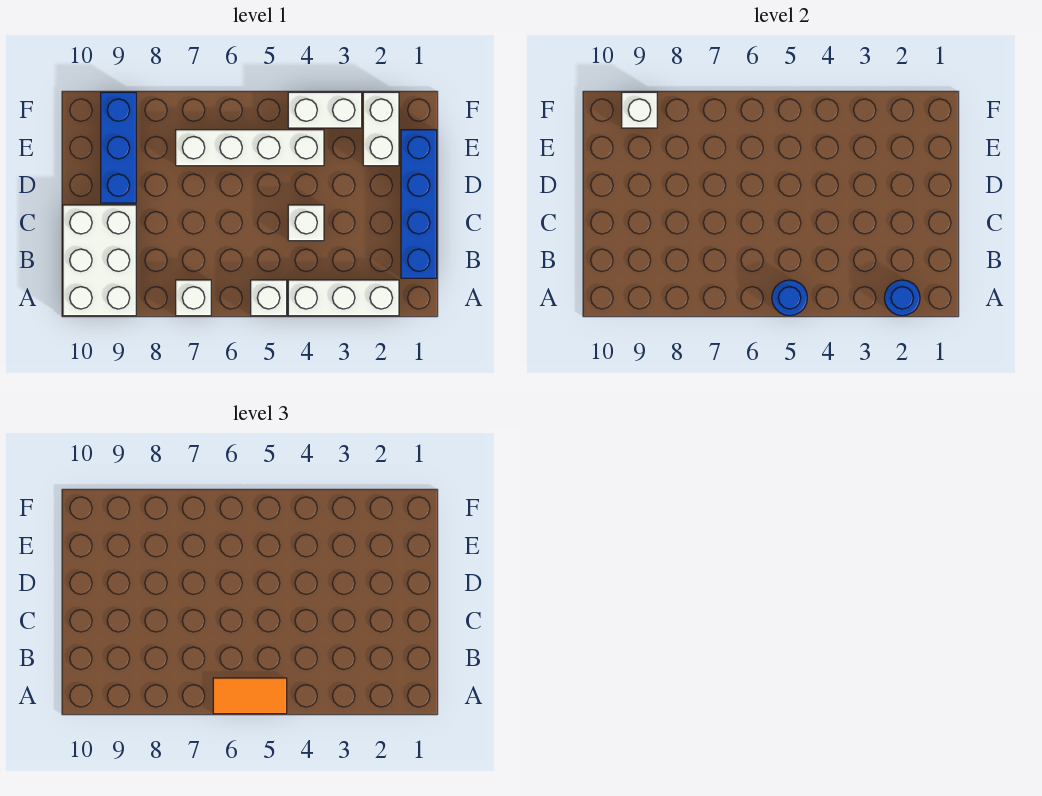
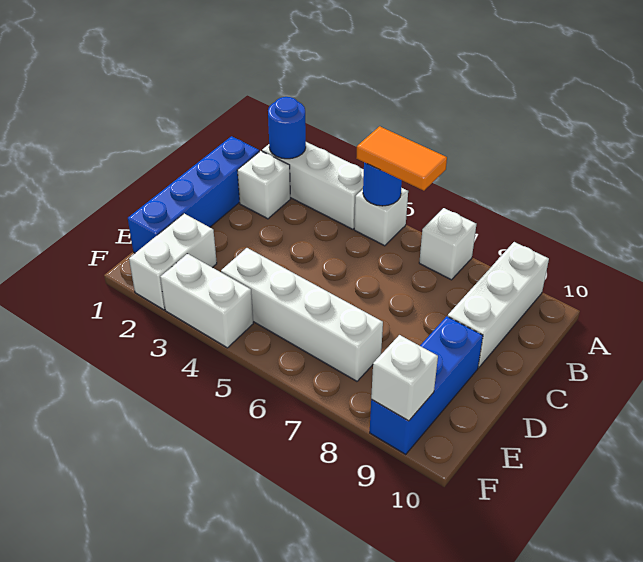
white brick A9:C10 level 1 -> white brick A9:C9 level 1
white brick C4 level 1 -> white brick B2 level 1

